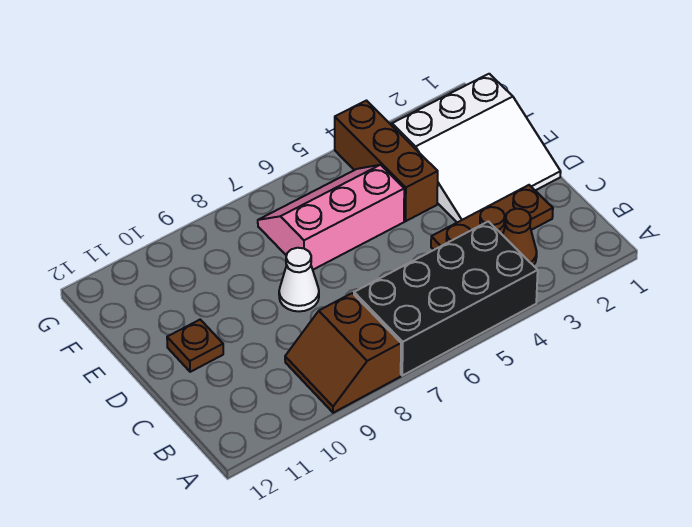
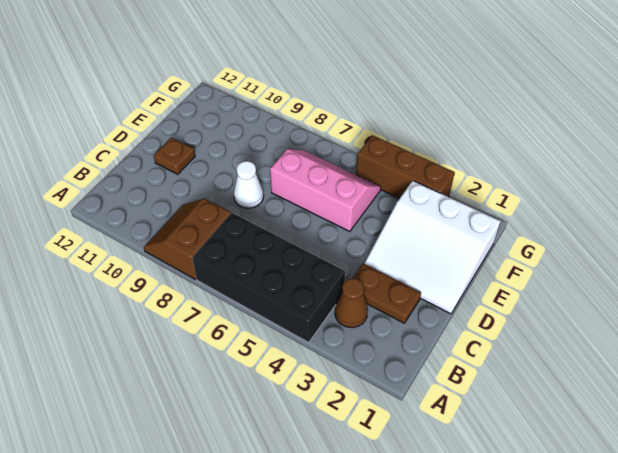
brown plate C2:C4 level 1 -> brown plate C2:C3 level 1
brown brick E4:G4 level 1 -> brown brick G3:G5 level 1

